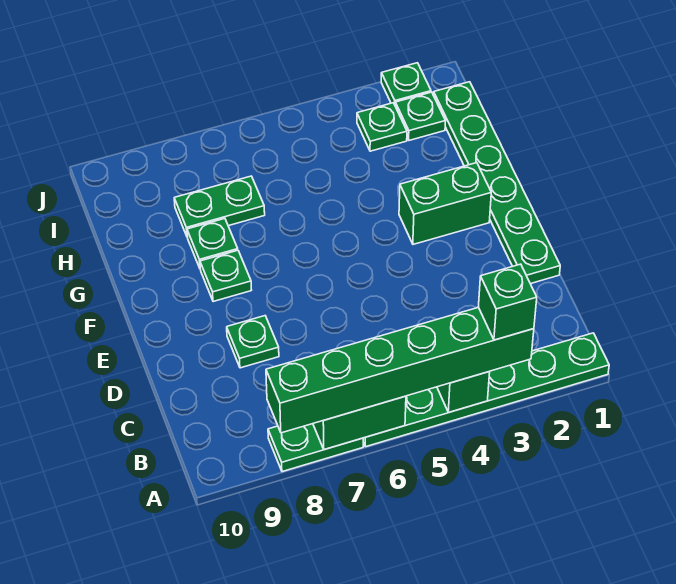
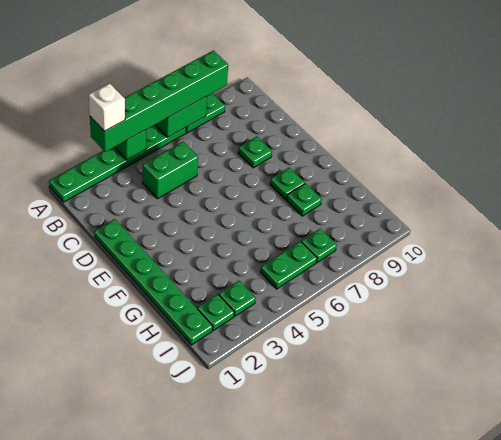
green brick A3 level 4 -> white brick A3 level 4
green brick F2:F3 level 1 -> green brick C4:C5 level 1
green plate H7:H8 level 1 -> green plate I5:I6 level 1
green plate J2 level 1 -> green plate I7 level 1

